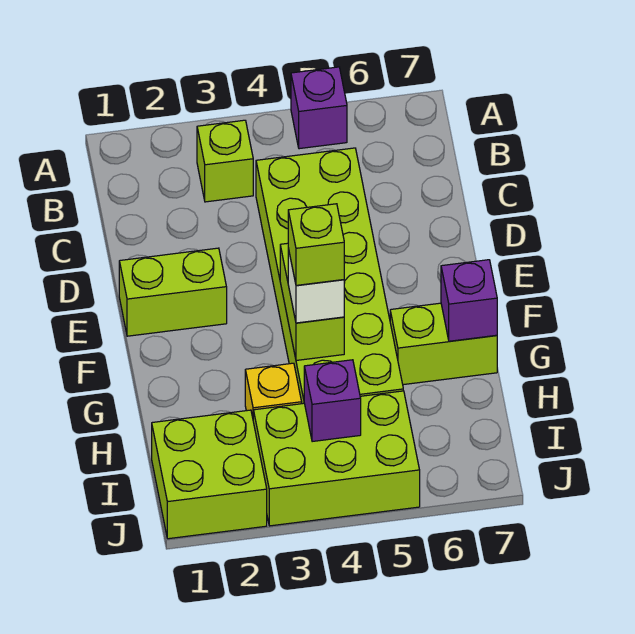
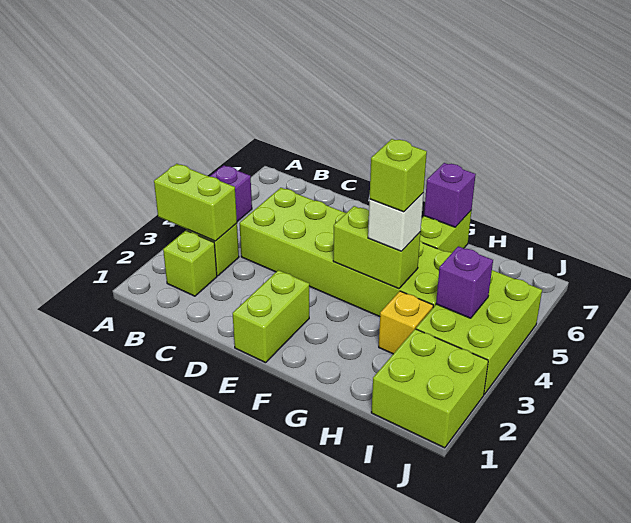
none -> lime brick A3:B3 level 2
none -> lime brick B2 level 1

